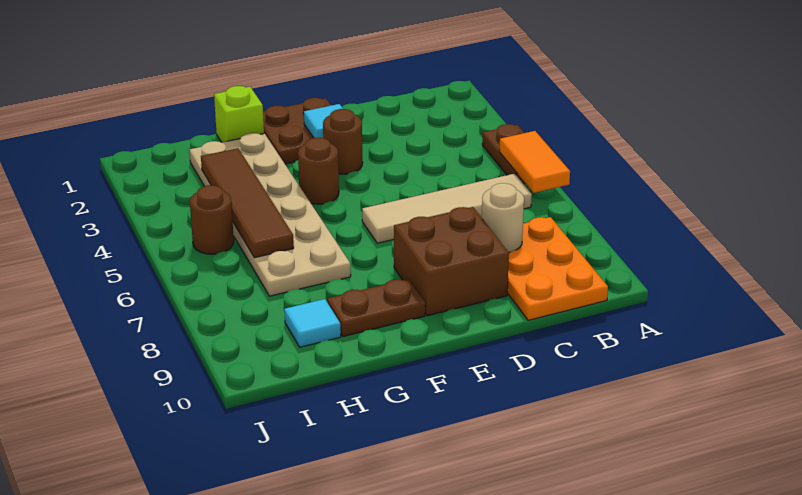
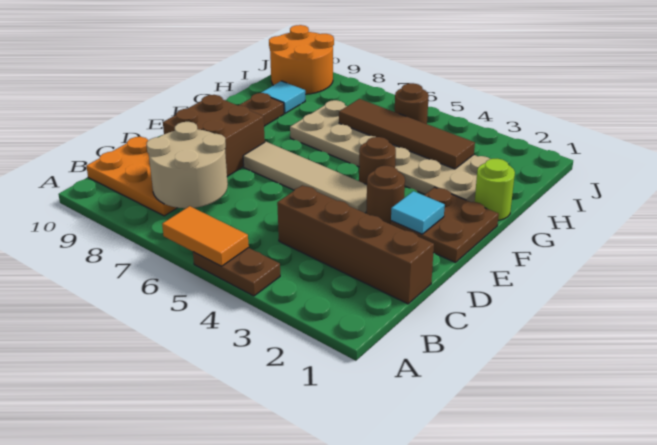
tan tile B6:E6 level 1 -> tan tile E4:E7 level 1
none -> brown brick C1:C4 level 1
tan round brick C8 level 2 -> tan round brick B7:C8 level 2
lime brick G1 level 1 -> lime round brick G1 level 1
none -> orange round brick I9:J10 level 1

